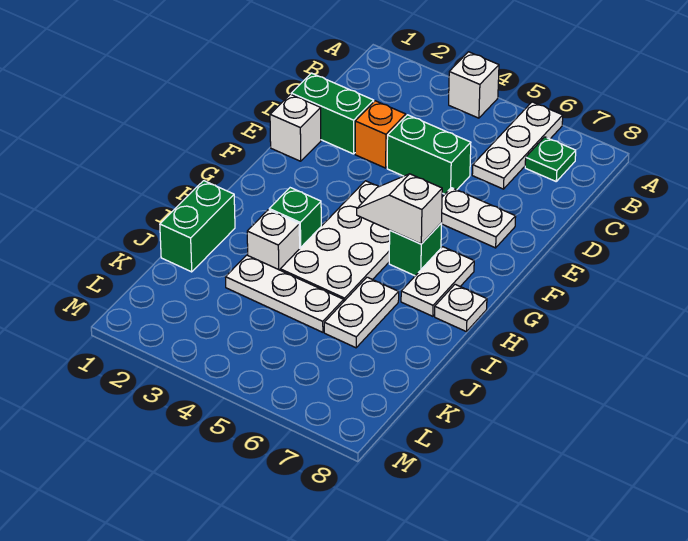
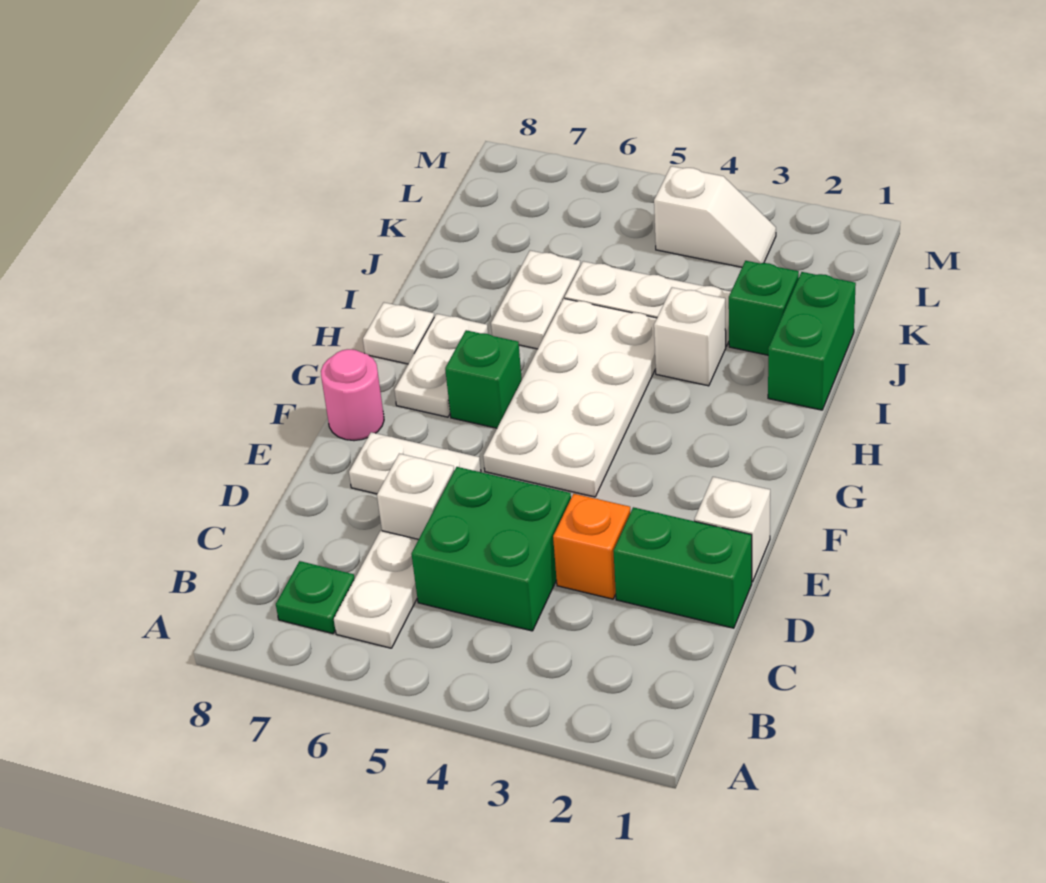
white brick A4 level 1 -> white brick D6 level 1
white plate A6:C6 level 1 -> white plate B6:C6 level 1
green brick D4:D5 level 1 -> green brick C4:D5 level 1
none -> pink round brick F8 level 1
white slope G5:G6 level 2 top 6 -> white slope L3:L4 level 1 top 4
green brick H3 level 1 -> green brick J2 level 1

